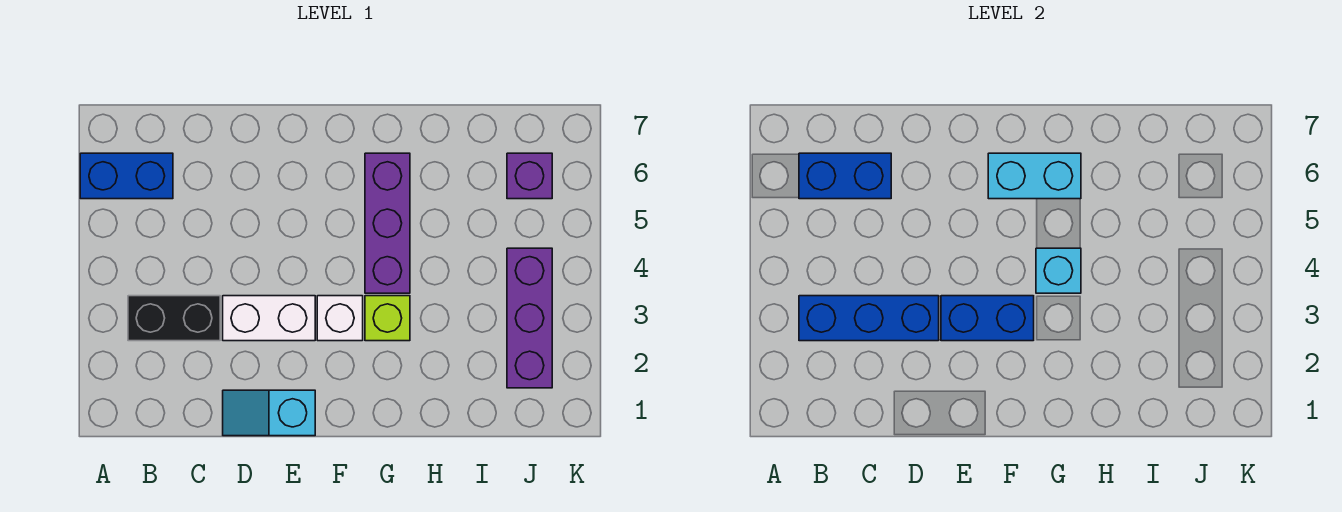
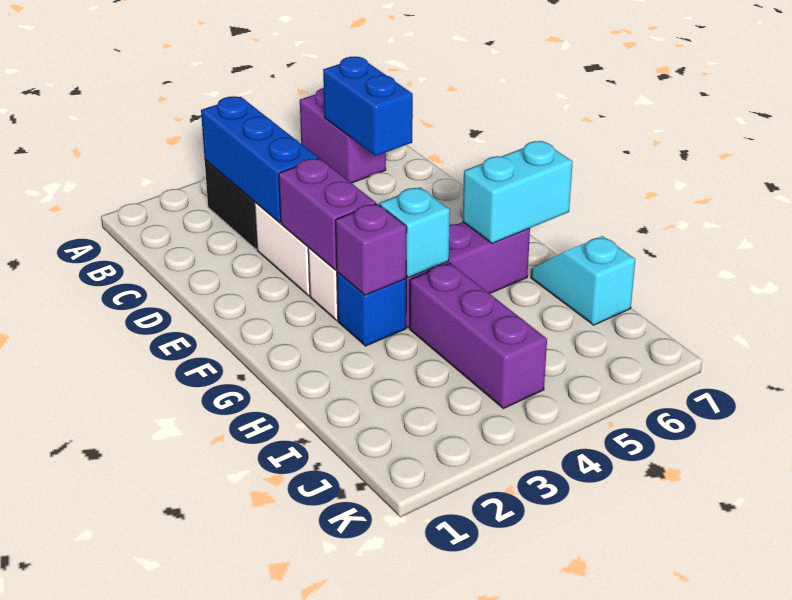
blue brick A6:B6 level 1 -> purple brick A6:B6 level 1
cyan slope D1:E1 level 1 top E -> cyan slope H7:I7 level 1 top I
blue brick E3:F3 level 2 -> purple brick E3:F3 level 2
cyan brick F6:G6 level 2 -> cyan brick G6:G7 level 2
lime brick G3 level 1 -> blue brick G3 level 1
purple brick J2:J4 level 1 -> purple brick H4:J4 level 1
purple brick J6 level 1 -> purple brick G3 level 2

